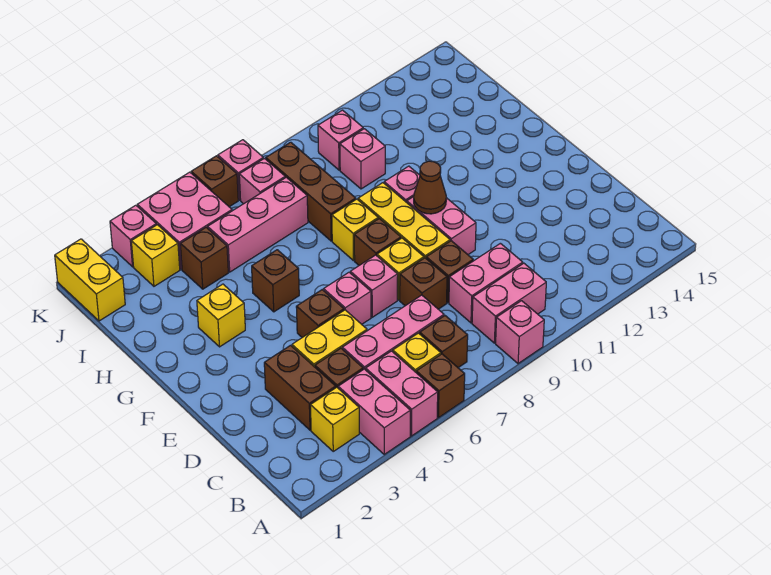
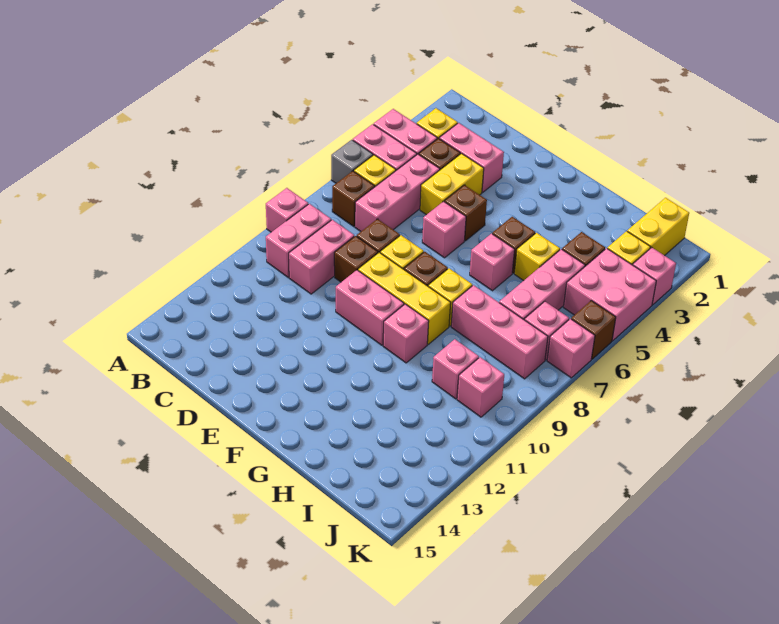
brown brick A6 level 1 -> grey brick A6 level 1
brown brick C3:D3 level 1 -> pink brick C3:D3 level 1
pink brick E7 level 1 -> pink brick G6 level 1
brown cone F10 level 2 -> none
yellow brick G3 level 1 -> yellow brick H5 level 1
brown brick H8:J8 level 1 -> pink brick H8:J8 level 1
yellow brick J1:K1 level 1 -> yellow brick J1:J2 level 1

